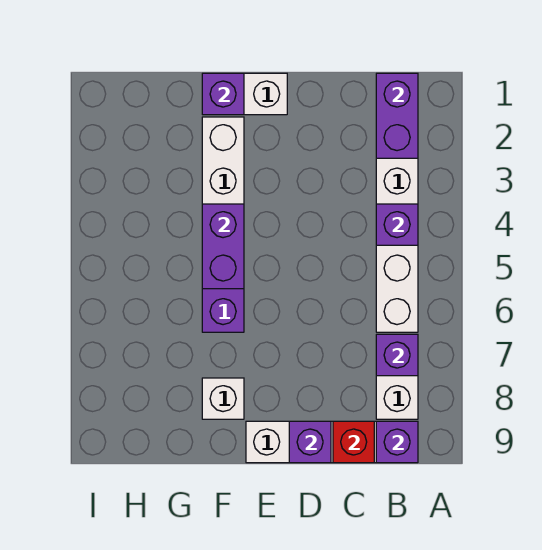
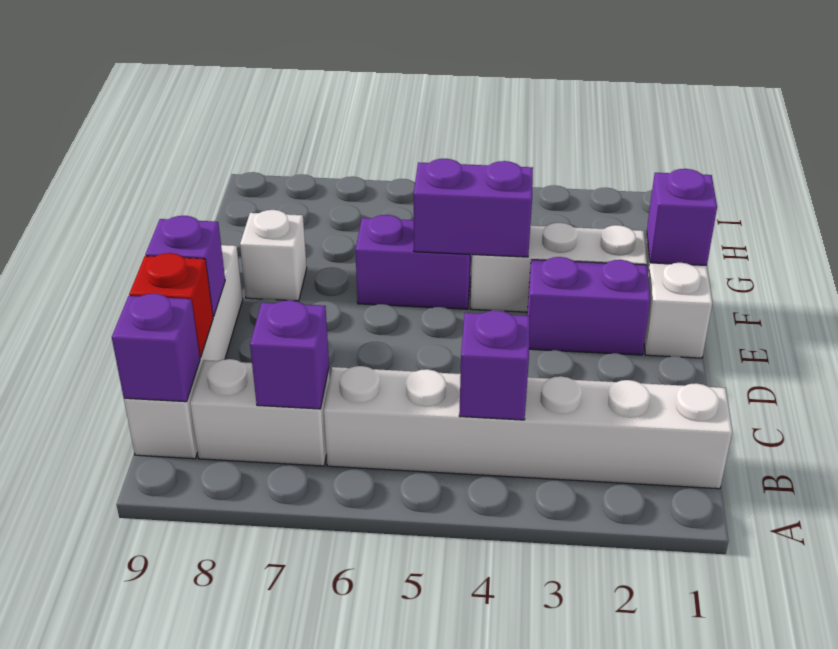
purple brick B1:B2 level 2 -> purple brick E2:E3 level 1

